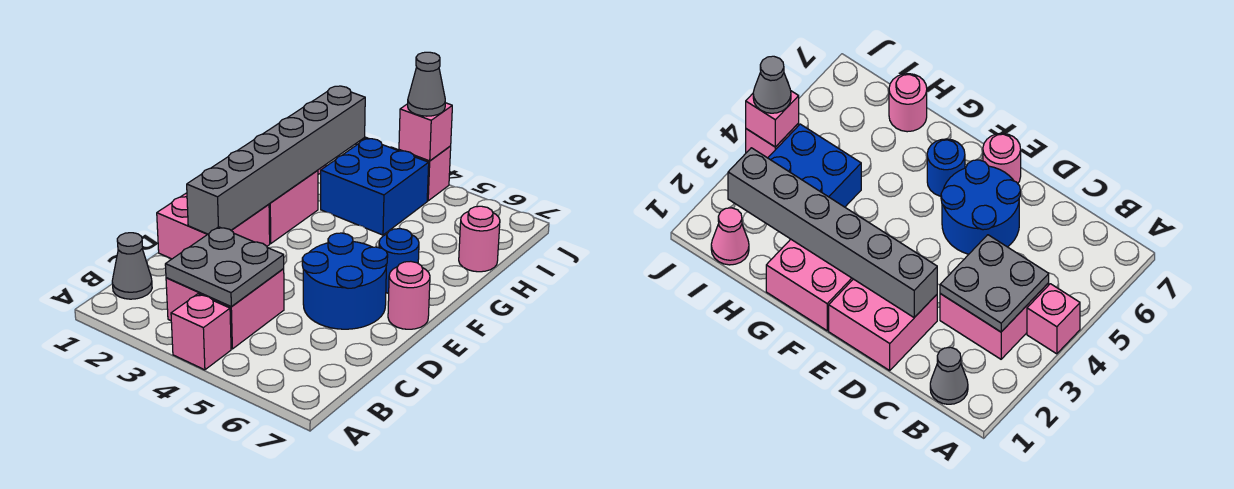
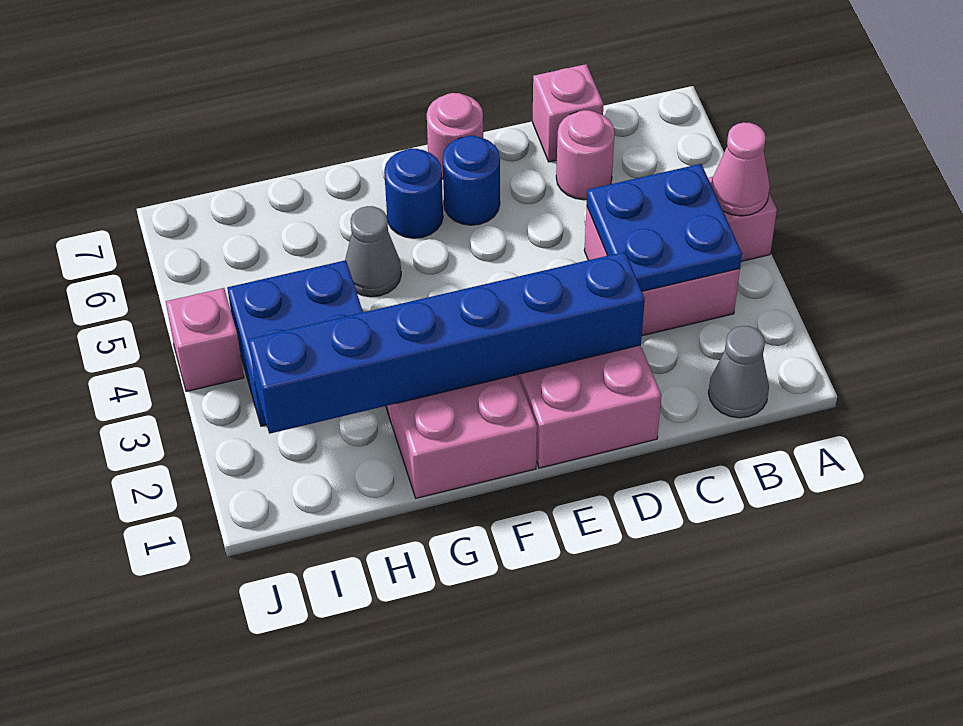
grey plate B3:C4 level 2 -> blue plate B3:C4 level 2
grey brick D2:I2 level 2 -> blue brick D2:I2 level 2
blue round brick D5:E6 level 1 -> blue round brick E6 level 1
pink round brick H7 level 1 -> pink round brick C6 level 1
pink cone I1 level 1 -> pink cone A4 level 2
pink brick J4 level 2 -> pink brick C7 level 1
grey cone J4 level 3 -> grey cone G5 level 1

